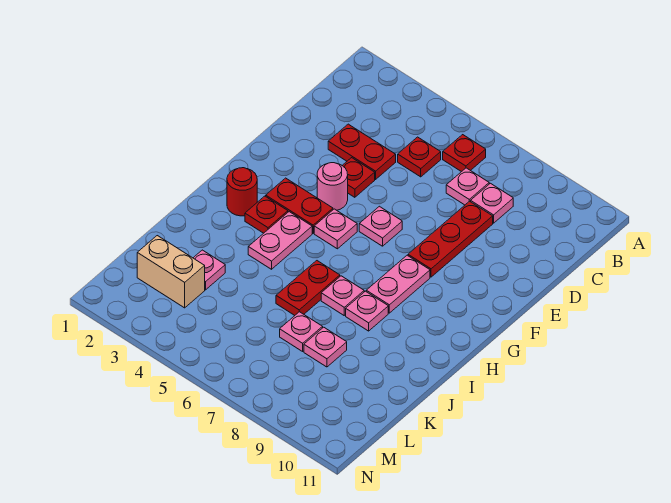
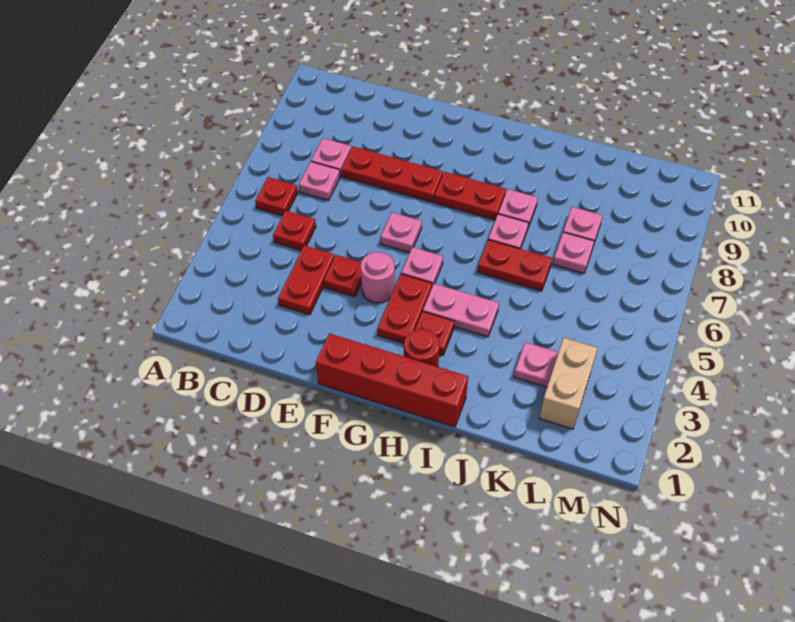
none -> red brick F1:I1 level 1
pink plate G8:H8 level 1 -> red plate G8:H8 level 1

